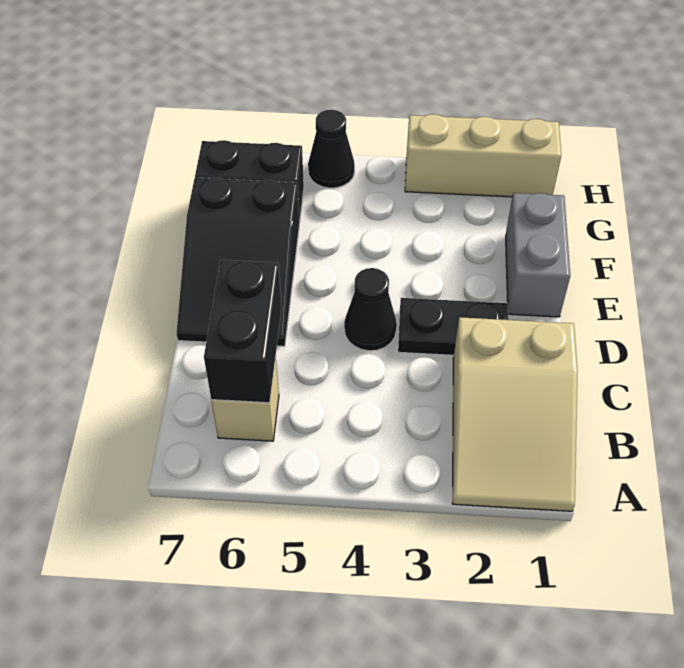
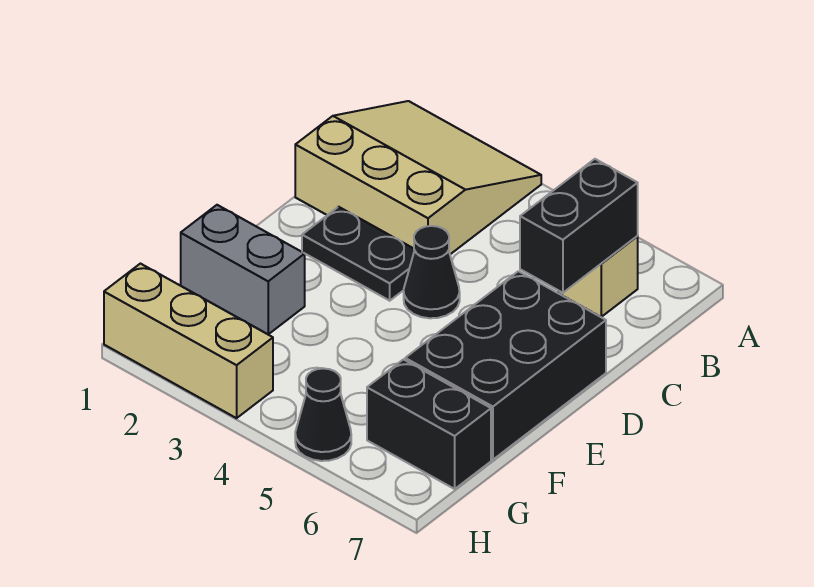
tan slope A1:C2 level 1 top C -> tan slope A1:C3 level 1 top C
black slope D6:F7 level 1 top F -> black brick D6:F7 level 1
grey brick E1:F1 level 1 -> grey brick F1:F2 level 1

